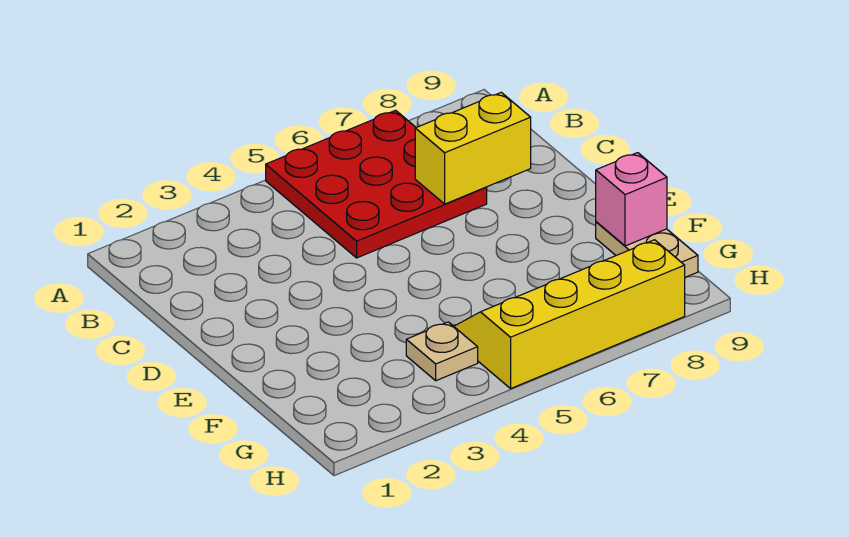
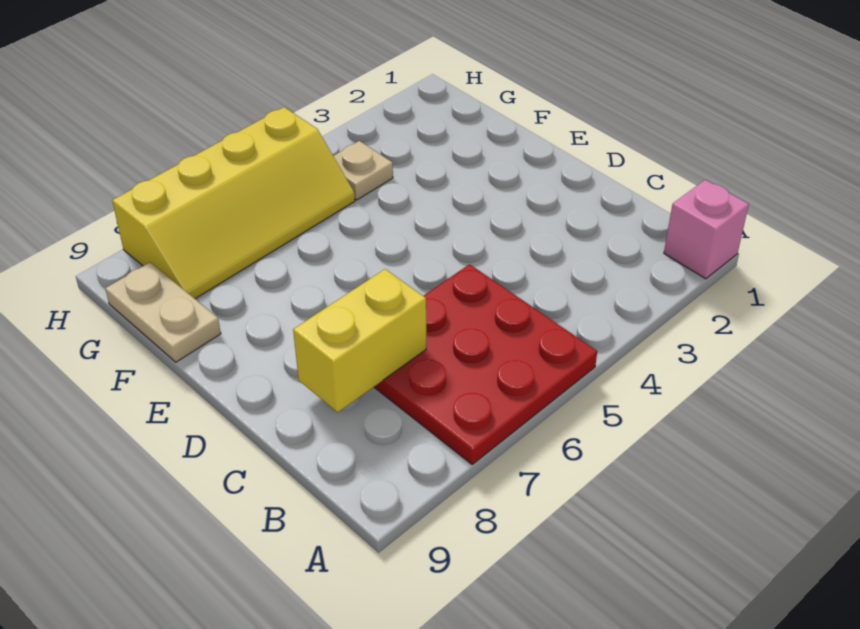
pink brick F9 level 2 -> pink brick A1 level 1

